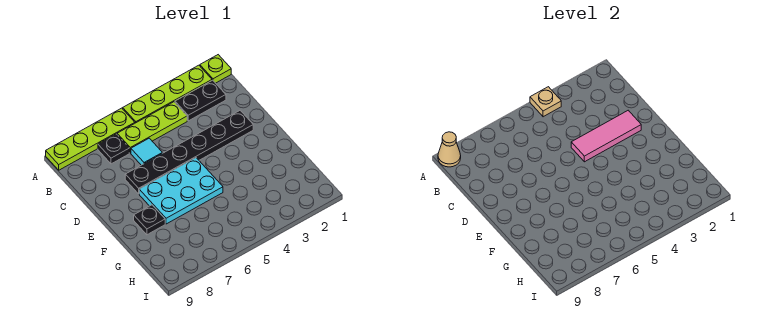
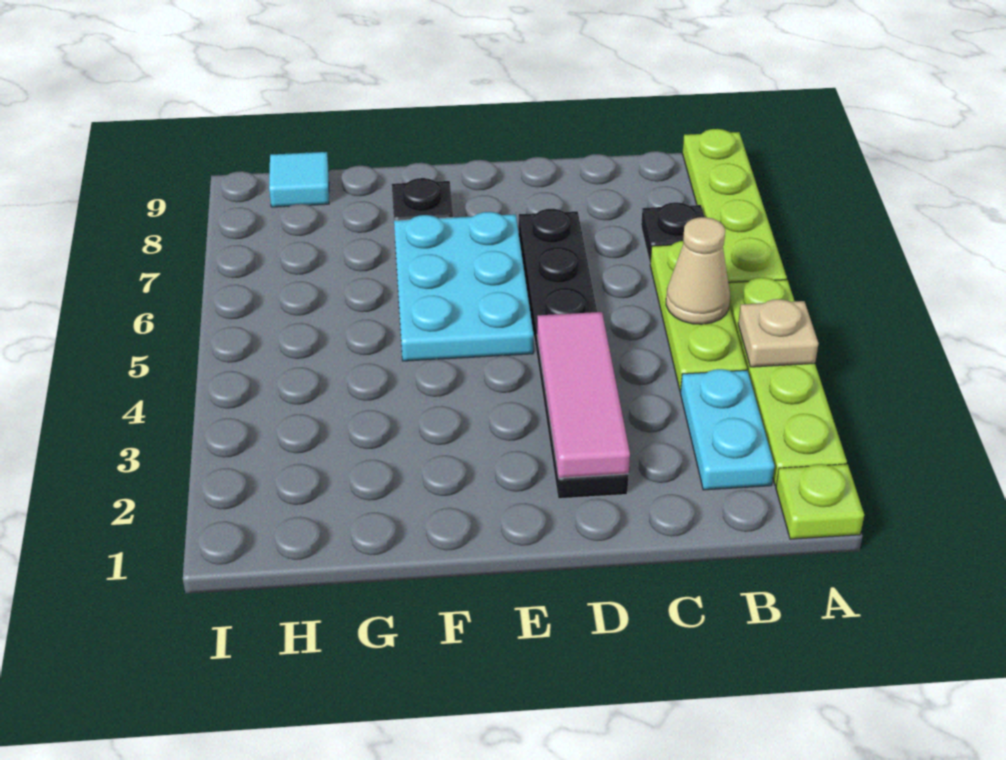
tan cone A9 level 2 -> tan cone B5 level 2
black plate B2:B3 level 1 -> cyan plate B2:B3 level 1
cyan tile C6 level 1 -> cyan tile H9 level 1

